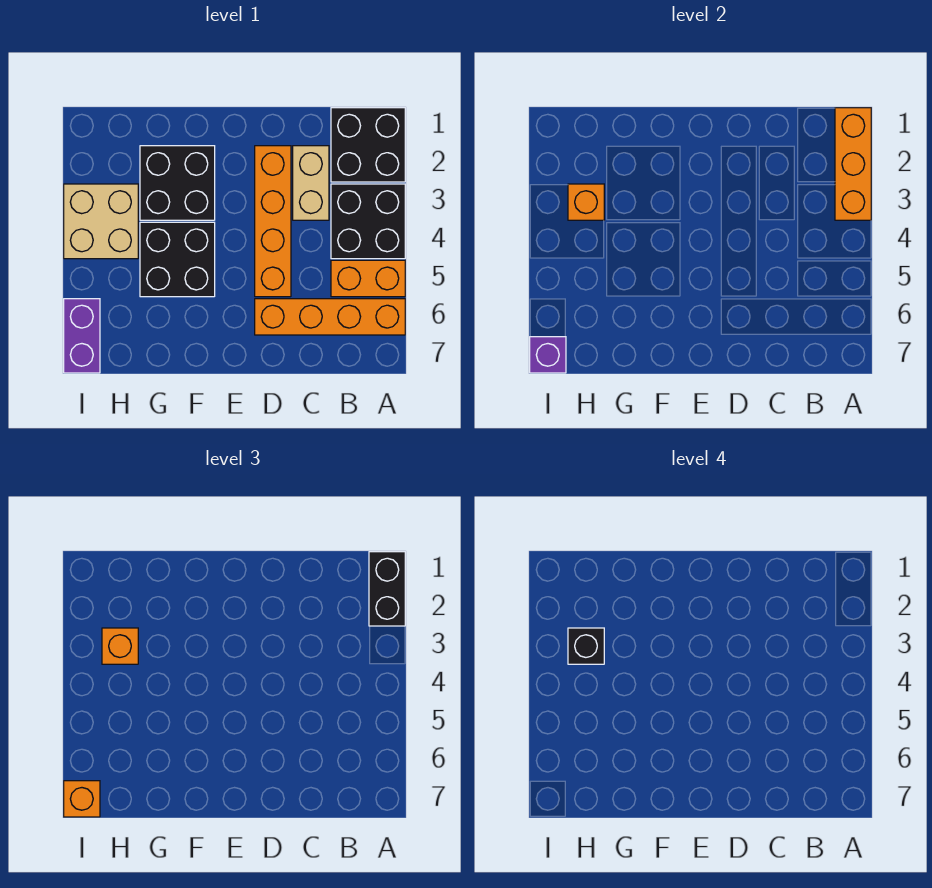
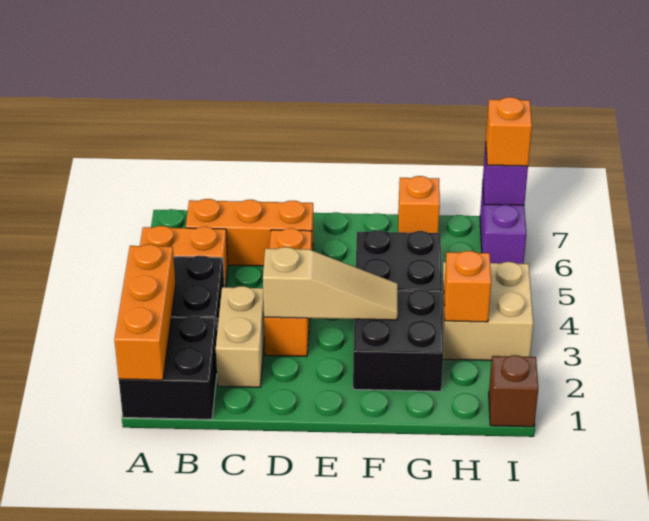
black brick A1:A2 level 3 -> none
orange brick A6:D6 level 1 -> orange brick B6:D6 level 1
orange brick D2:D5 level 1 -> orange brick D3:D5 level 1
none -> tan slope D3:F3 level 2 top D
orange brick H3 level 3 -> orange brick G7 level 1
black brick H3 level 4 -> none
none -> brown brick I1 level 1

